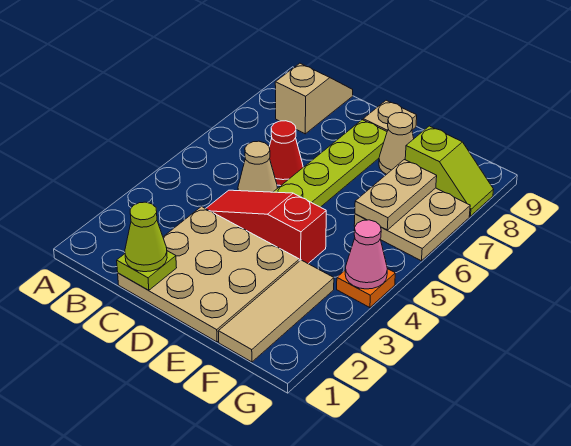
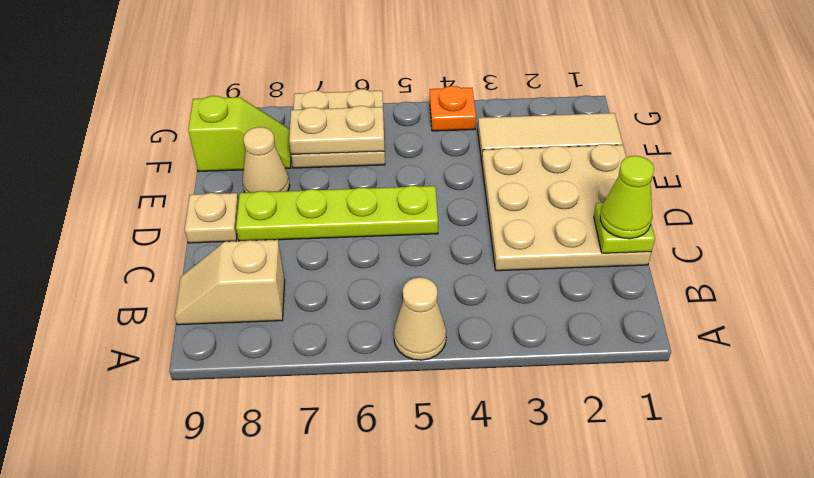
red slope C4:E4 level 1 top E -> none
tan cone C5 level 1 -> tan cone A5 level 1
red cone C6 level 1 -> none
lime slope F8:G8 level 1 top F -> lime slope F8:F9 level 1 top 9
pink cone G4 level 2 -> none

